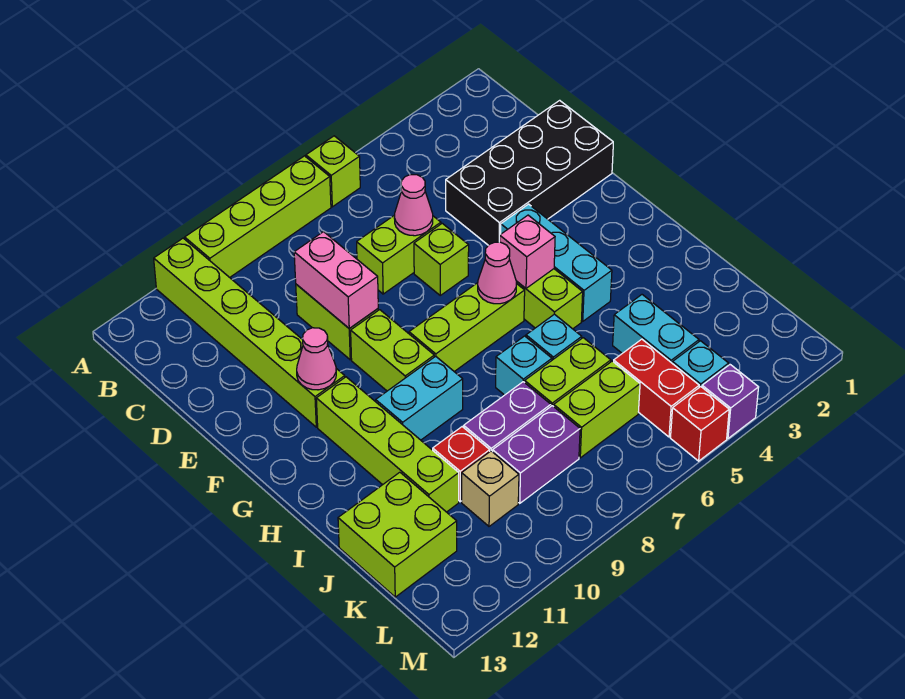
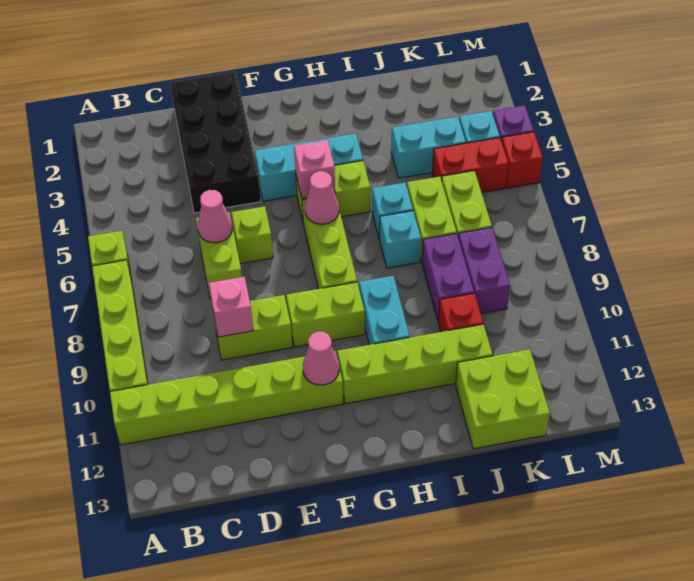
pink brick D9:E9 level 2 -> pink brick D9 level 2
tan brick K10 level 1 -> none

